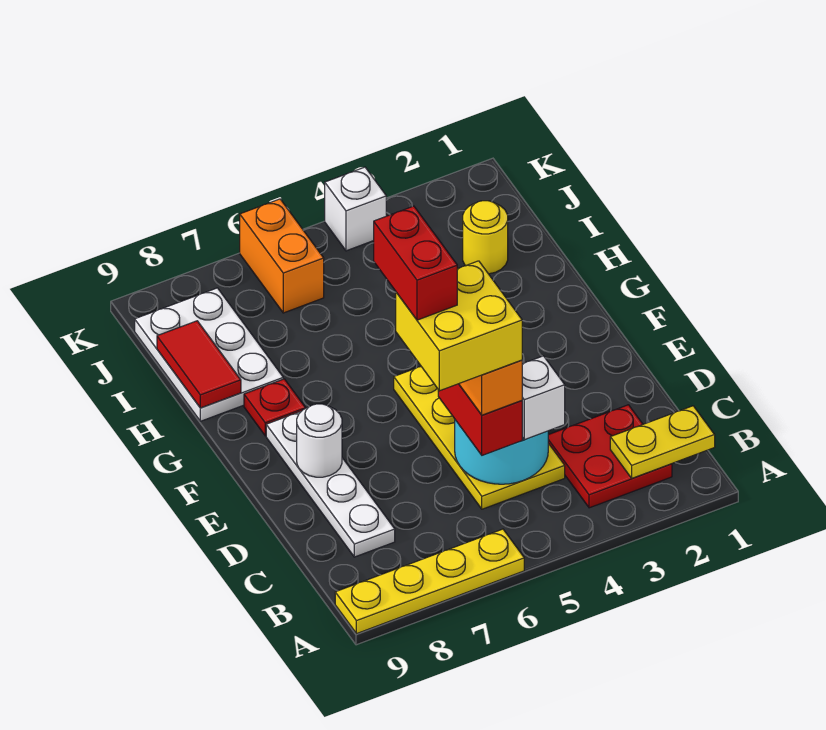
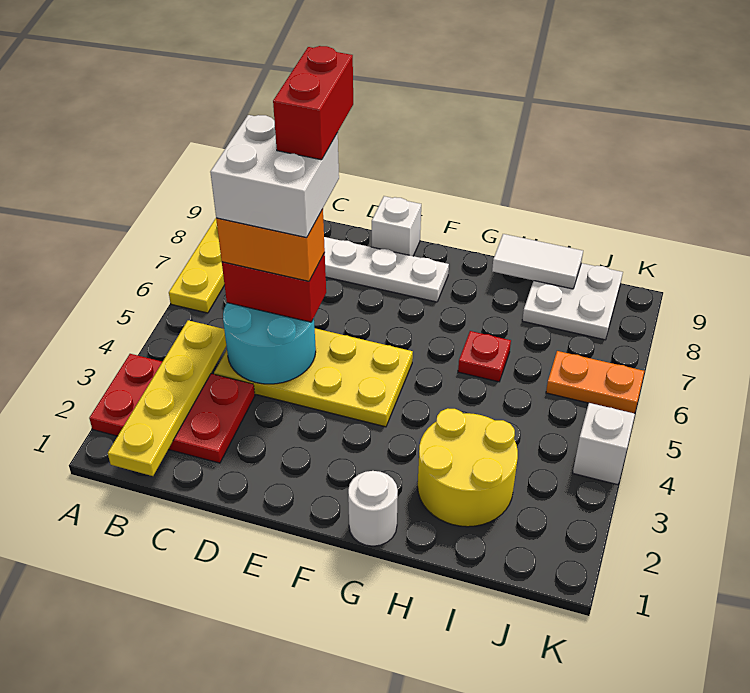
yellow plate B1:B2 level 2 -> yellow plate B1:B4 level 2
red plate B2:C3 level 1 -> red plate A2:C3 level 1
white brick C4 level 3 -> white brick E9 level 1
yellow brick C5:D6 level 5 -> white brick C5:D6 level 5
red brick D6:E6 level 6 -> red brick D6:D7 level 6
white round brick E8 level 2 -> white round brick G1 level 1
red plate G8 level 1 -> red plate H6 level 1
white plate H8:J9 level 1 -> white plate I8:J9 level 1
red tile H9:I9 level 2 -> white tile H9:I9 level 2
yellow round brick I2 level 1 -> yellow round brick H2:I3 level 1
orange brick J6:K6 level 1 -> orange plate J6:K6 level 1

